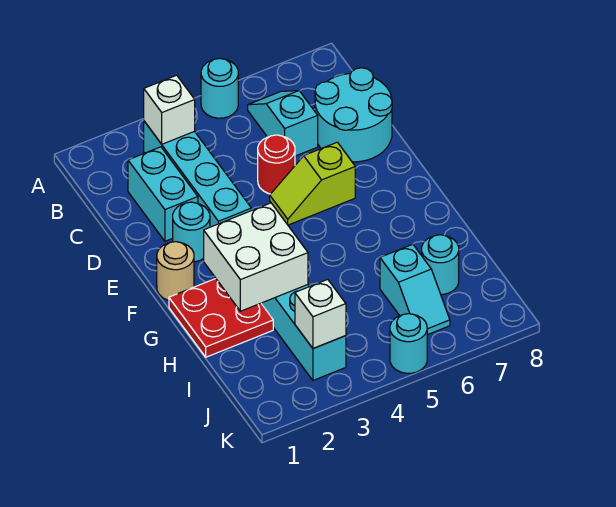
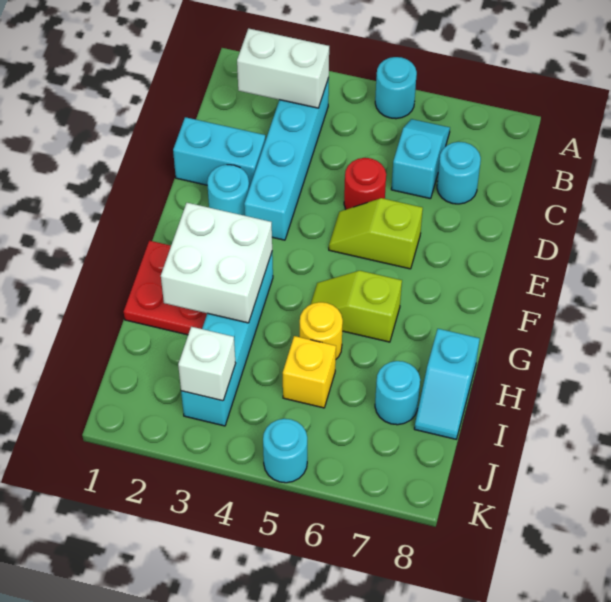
white brick B3 level 2 -> white brick B2:B3 level 2
cyan brick C2:D2 level 1 -> cyan brick D1:D2 level 1
cyan round brick C7:D8 level 1 -> cyan round brick C7 level 1
tan round brick F1 level 1 -> none
none -> lime slope G5:G6 level 1 top 6
none -> yellow round brick H5 level 1
none -> yellow brick I5 level 1
cyan slope I6:J6 level 1 top I -> cyan slope H8:I8 level 1 top H

